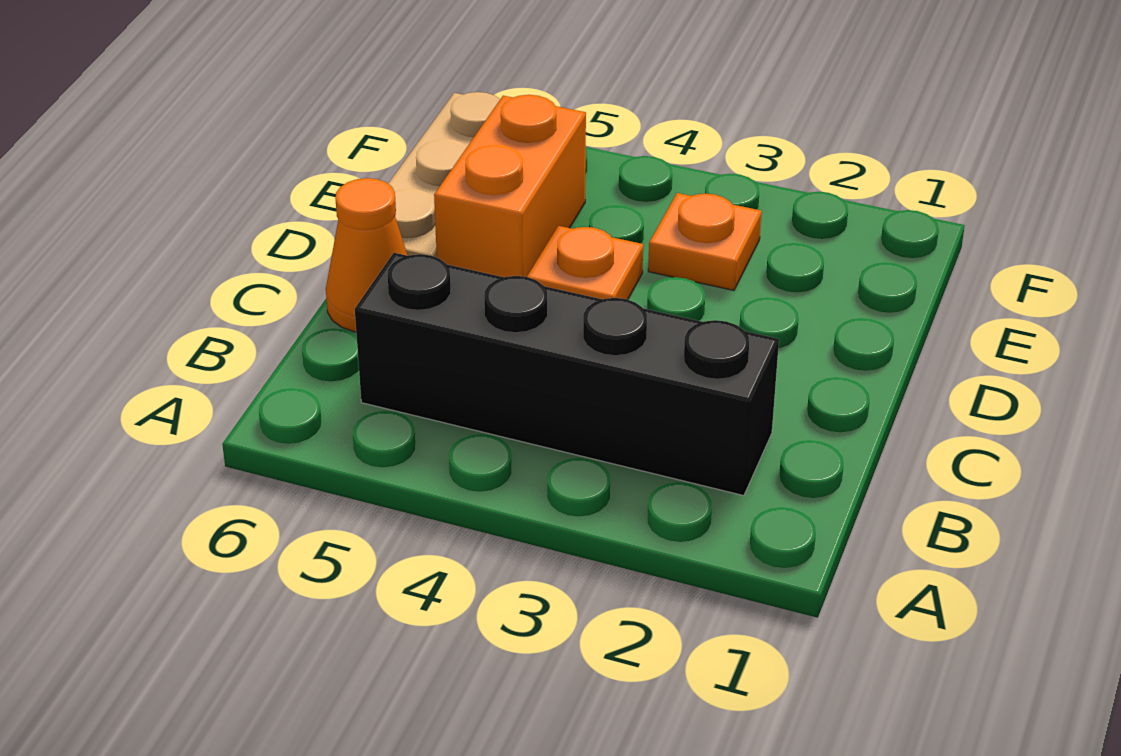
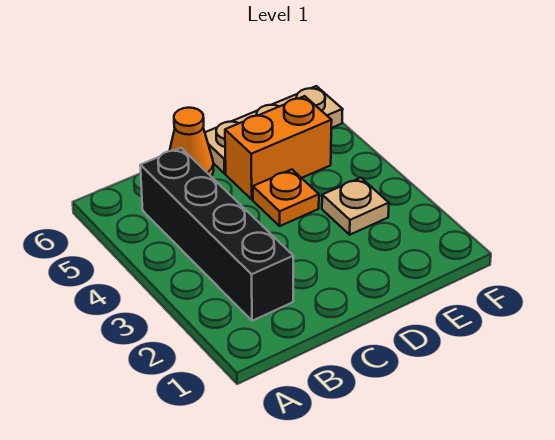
orange plate E3 level 1 -> tan plate E3 level 1

